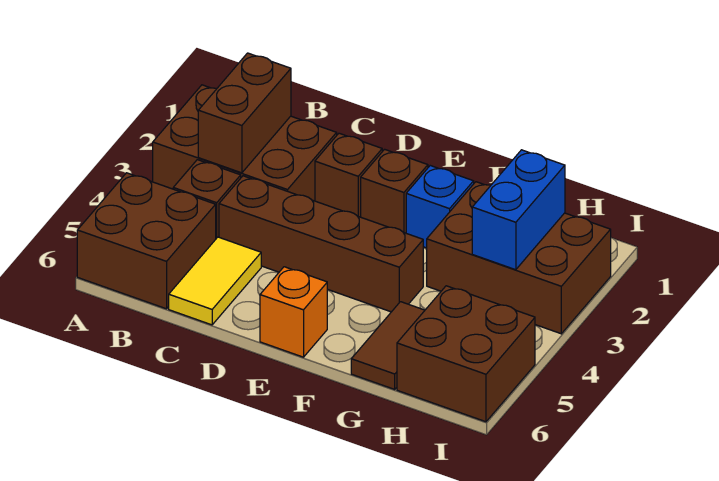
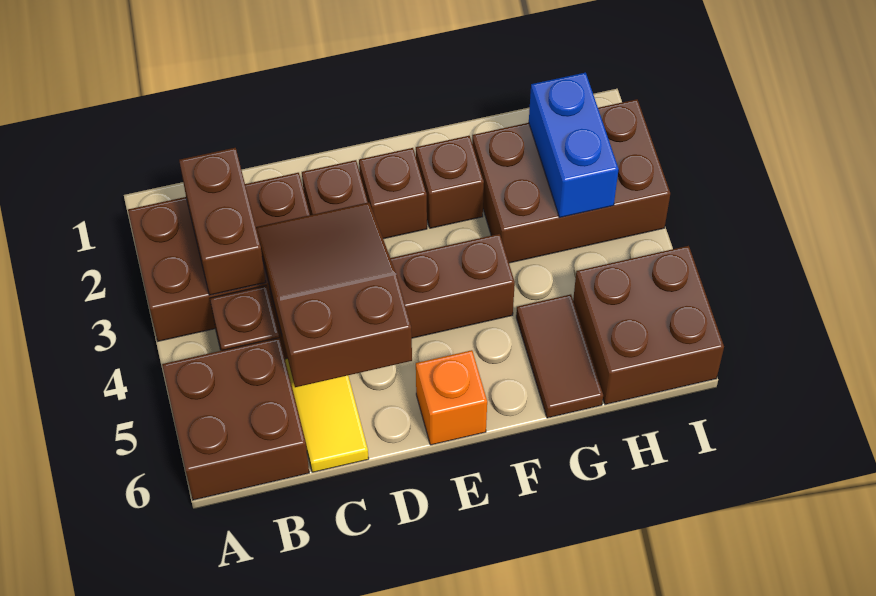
none -> brown slope C3:D5 level 2 top 5
blue brick F2 level 1 -> brown brick F2 level 1

